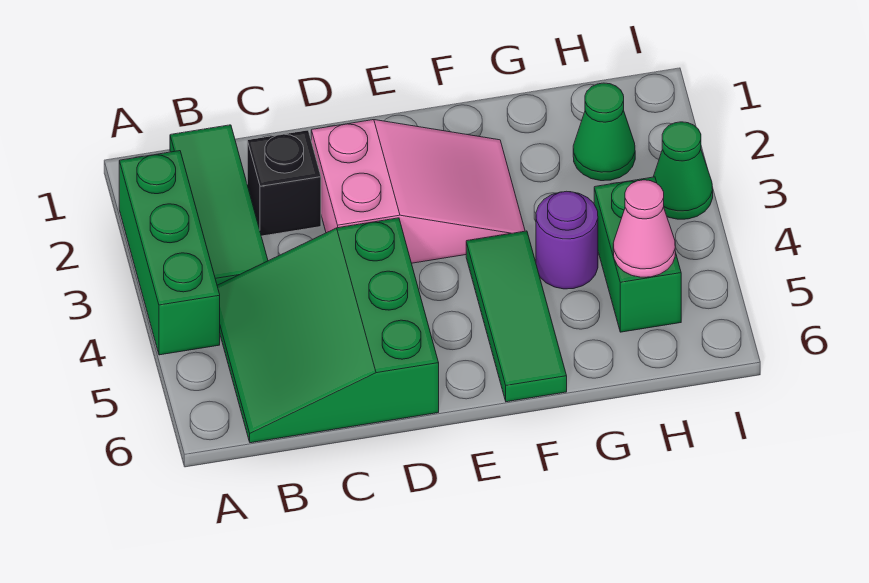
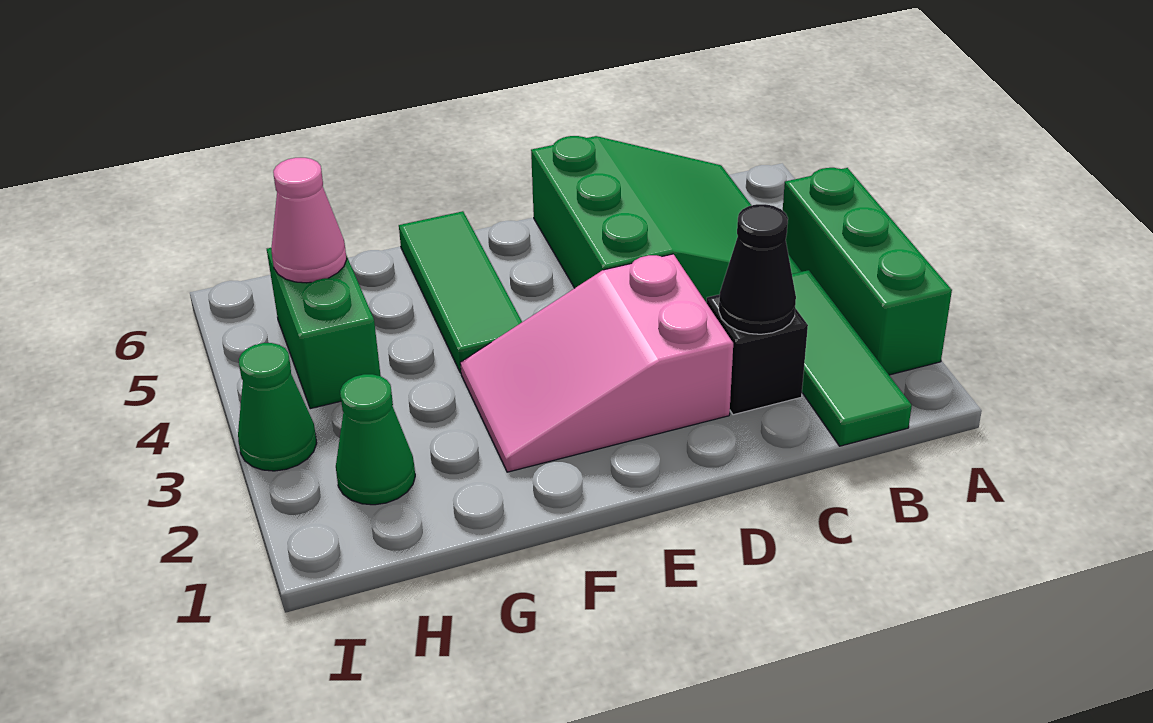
none -> black cone C2 level 2
purple round brick G4 level 1 -> none

